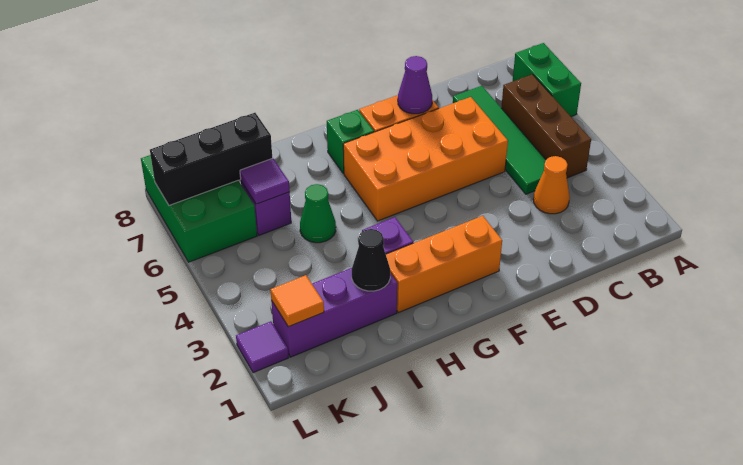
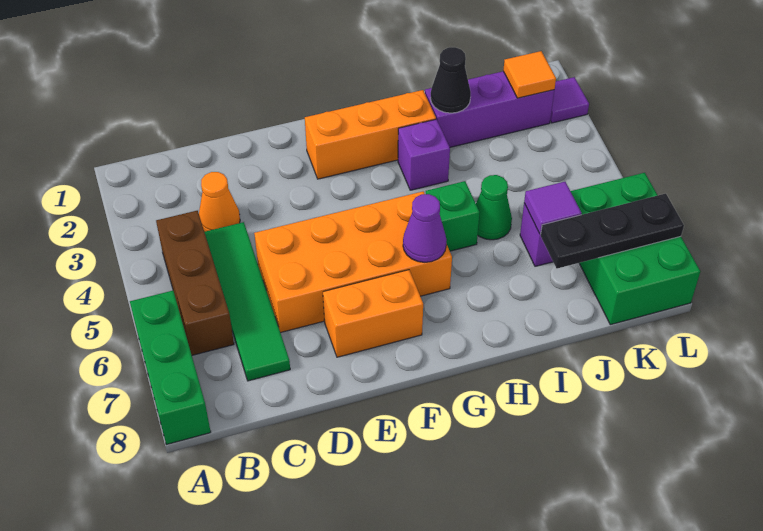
green brick A6:A7 level 1 -> green brick A6:A8 level 1
purple cone E7 level 2 -> purple cone G6 level 2
green brick G7 level 1 -> green brick H5 level 1
black brick J7:L7 level 2 -> black plate J7:L7 level 2

